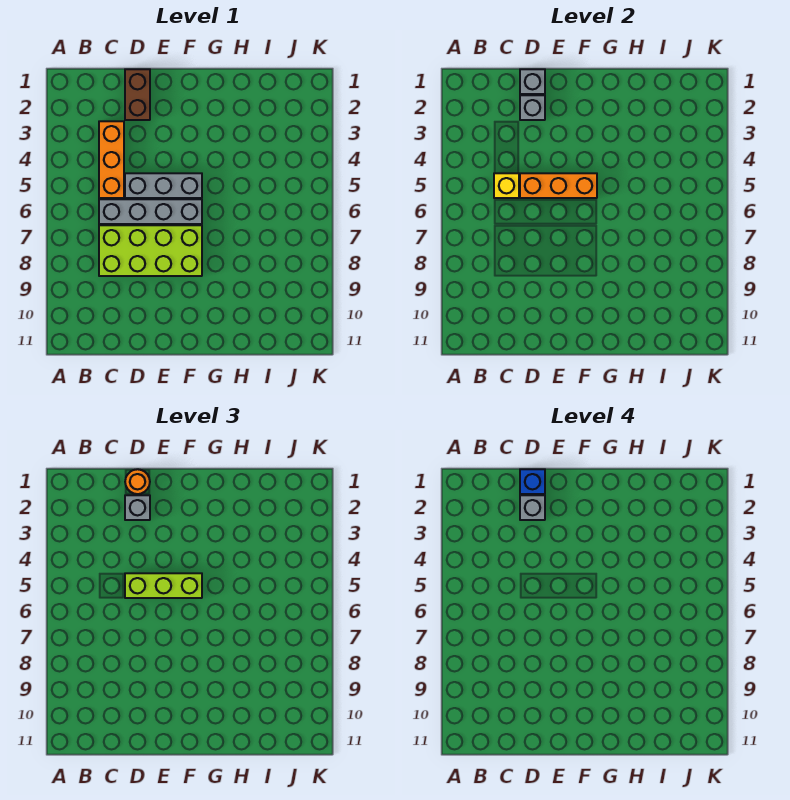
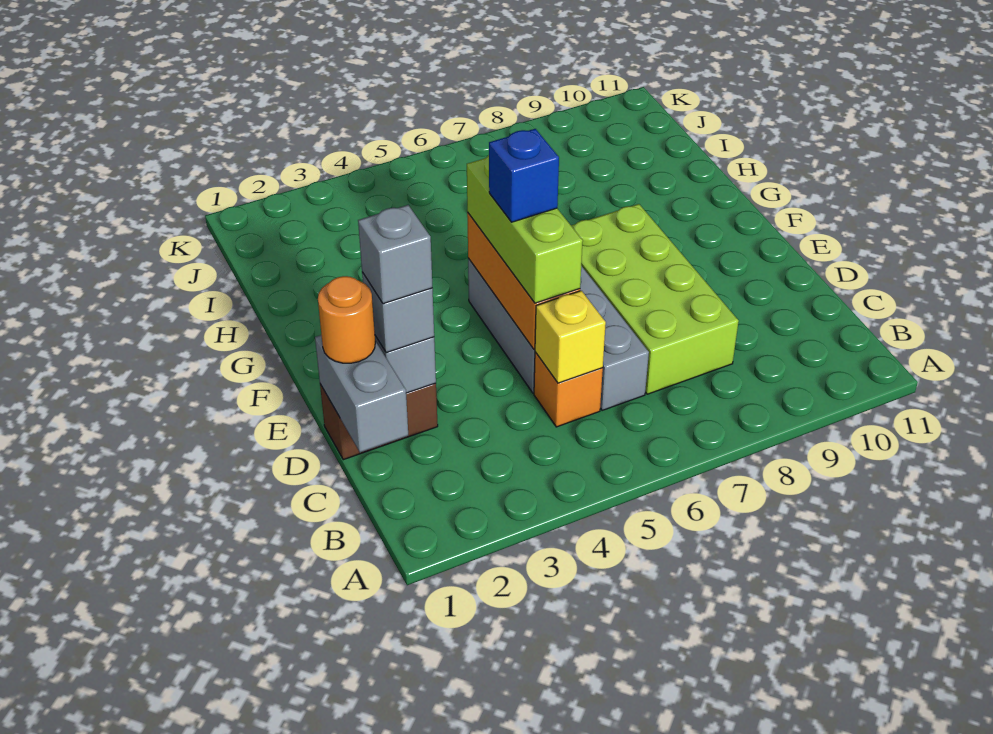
orange brick C3:C5 level 1 -> orange brick C5 level 1
grey brick D1 level 2 -> grey brick C1:D1 level 2
blue brick D1 level 4 -> blue brick E5 level 4

